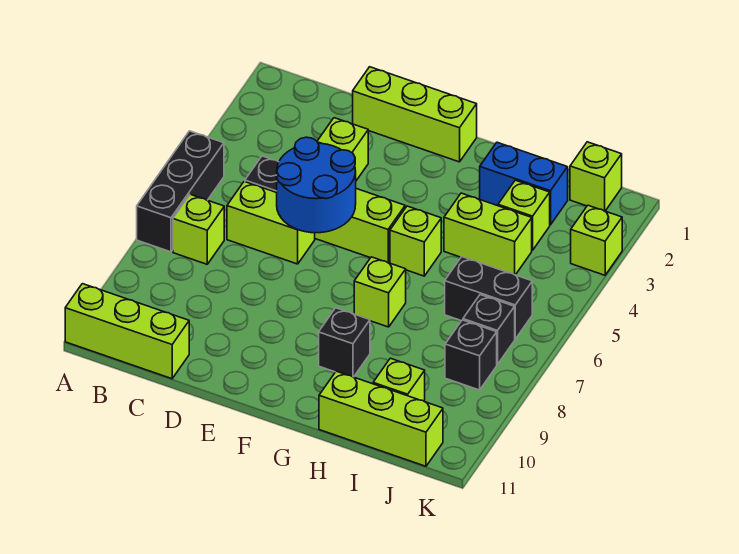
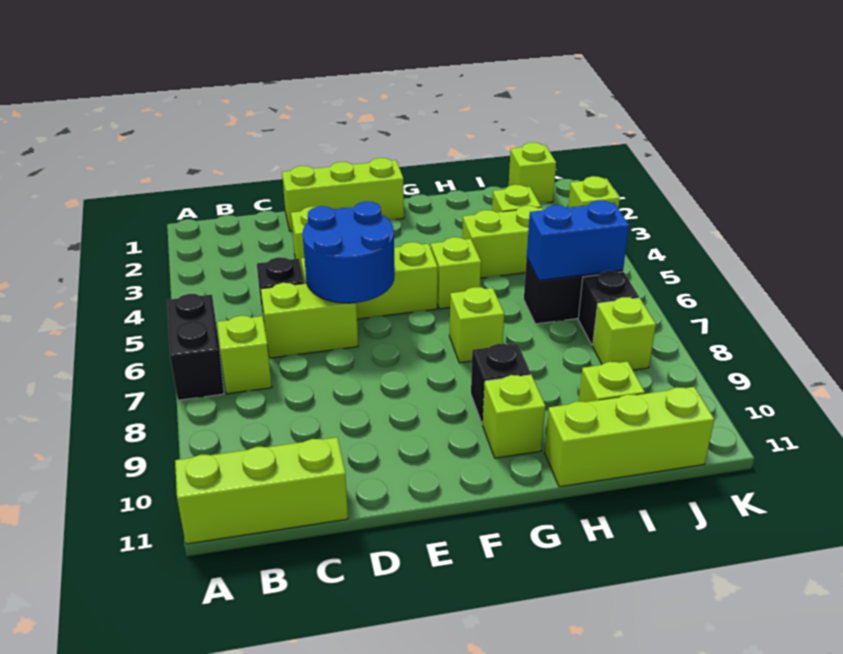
black brick A5:A7 level 1 -> black brick A6:A7 level 1
none -> lime brick G10 level 1
blue brick H2:I2 level 1 -> blue brick I6:J6 level 2
black brick J8 level 1 -> lime brick J8 level 1

